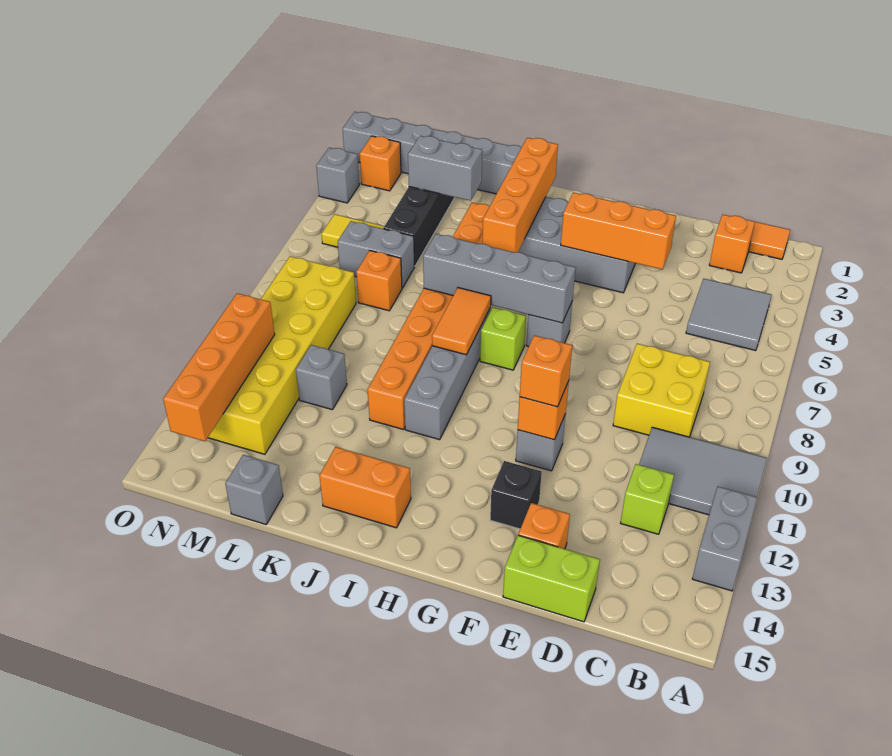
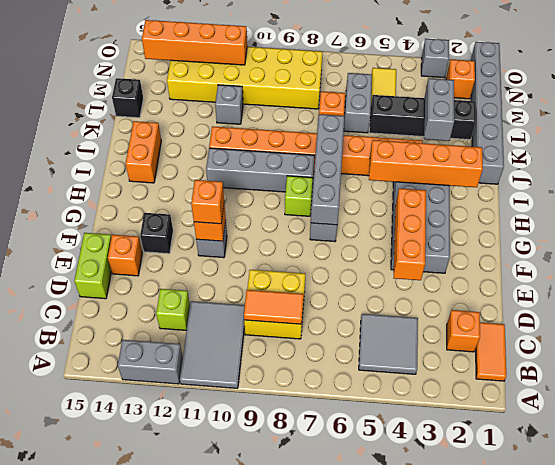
orange tile I8:I9 level 2 -> orange tile C8:C9 level 2
grey brick L15 level 1 -> black brick L15 level 1

